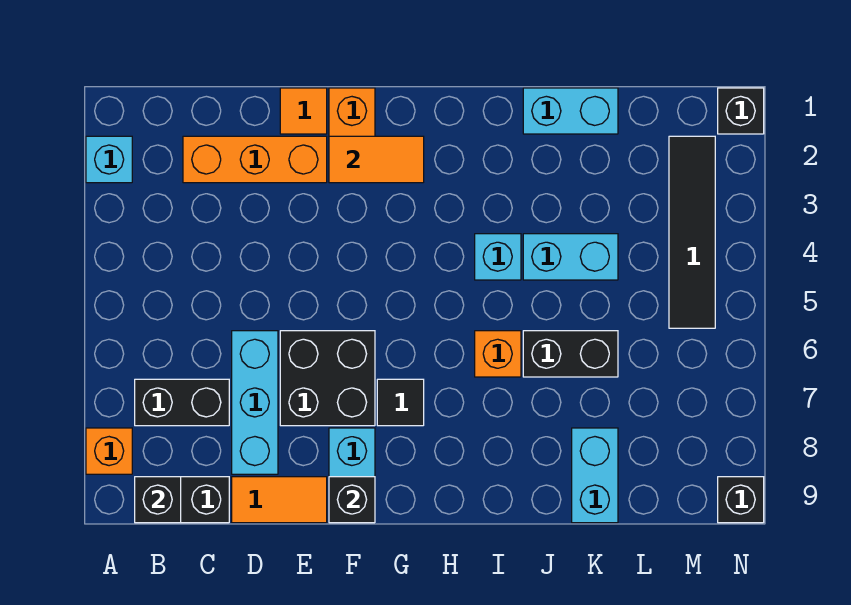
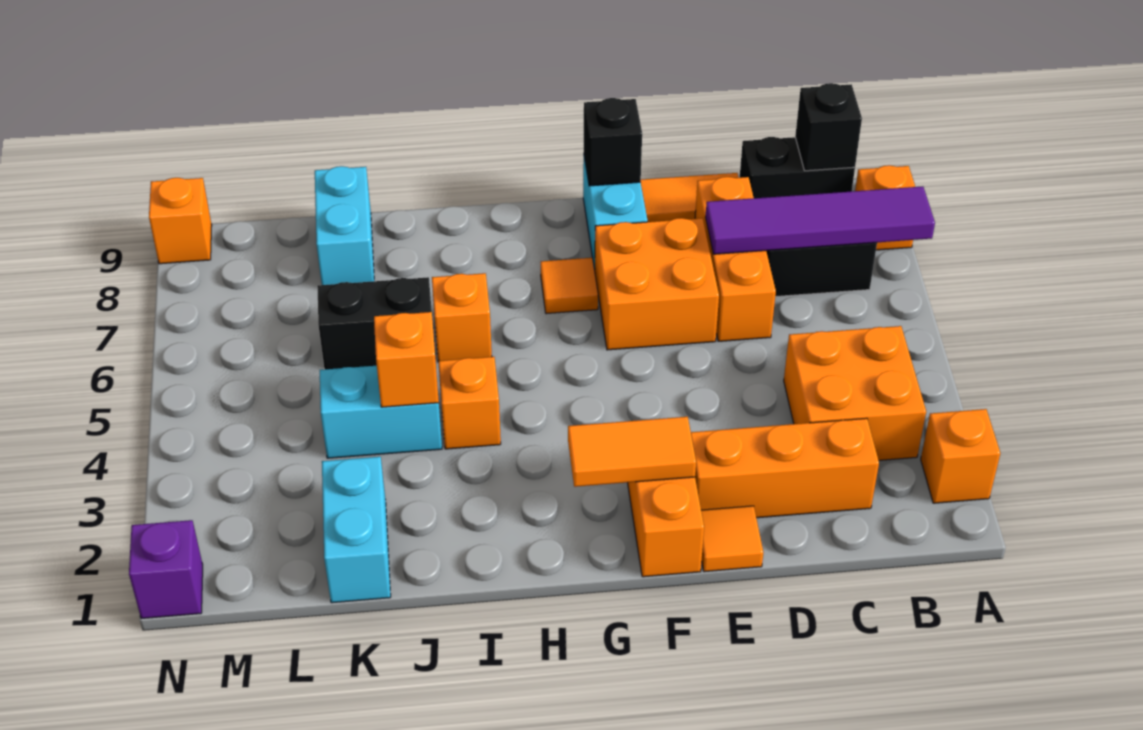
cyan brick A2 level 1 -> orange brick A2 level 1
none -> purple tile A7:D7 level 2
none -> orange brick B3:C4 level 1
cyan brick D6:D8 level 1 -> orange brick D6:D8 level 1
black brick E6:F7 level 1 -> orange brick E6:F7 level 1
black tile G7 level 1 -> orange tile G7 level 1
cyan brick I4 level 1 -> orange brick I4 level 1
cyan brick J1:K1 level 1 -> cyan brick K1:K2 level 1
none -> orange brick J4 level 2
black tile M2:M5 level 1 -> none
black brick N1 level 1 -> purple brick N1 level 1
black brick N9 level 1 -> orange brick N9 level 1

